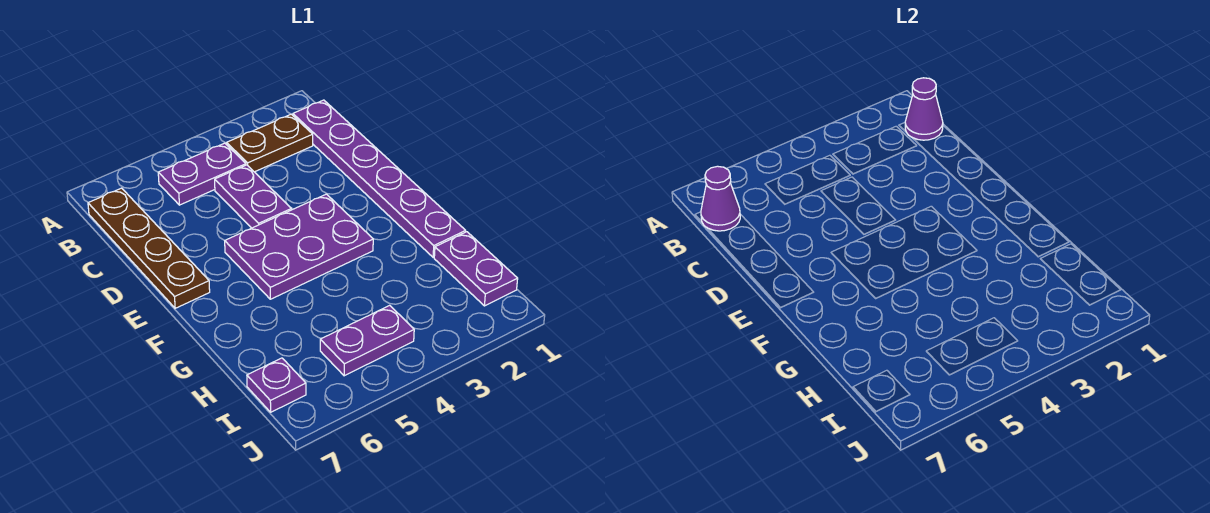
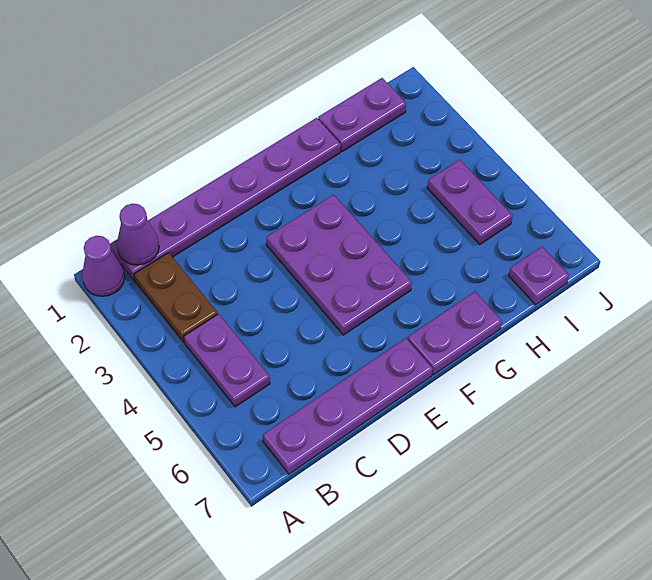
brown plate B7:E7 level 1 -> purple plate B7:E7 level 1
purple cone B7 level 2 -> purple cone A1 level 1
purple plate C4:D4 level 1 -> purple plate F7:G7 level 1

